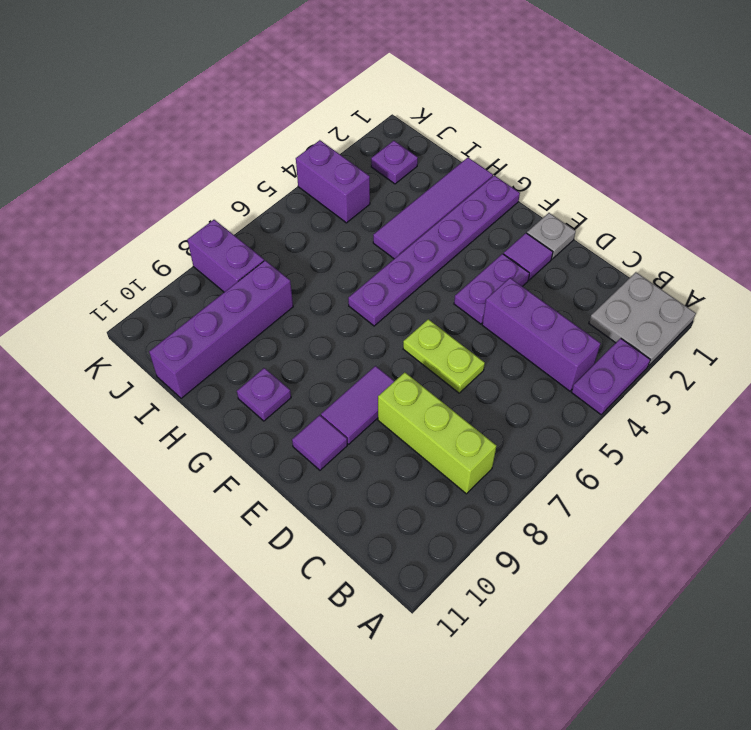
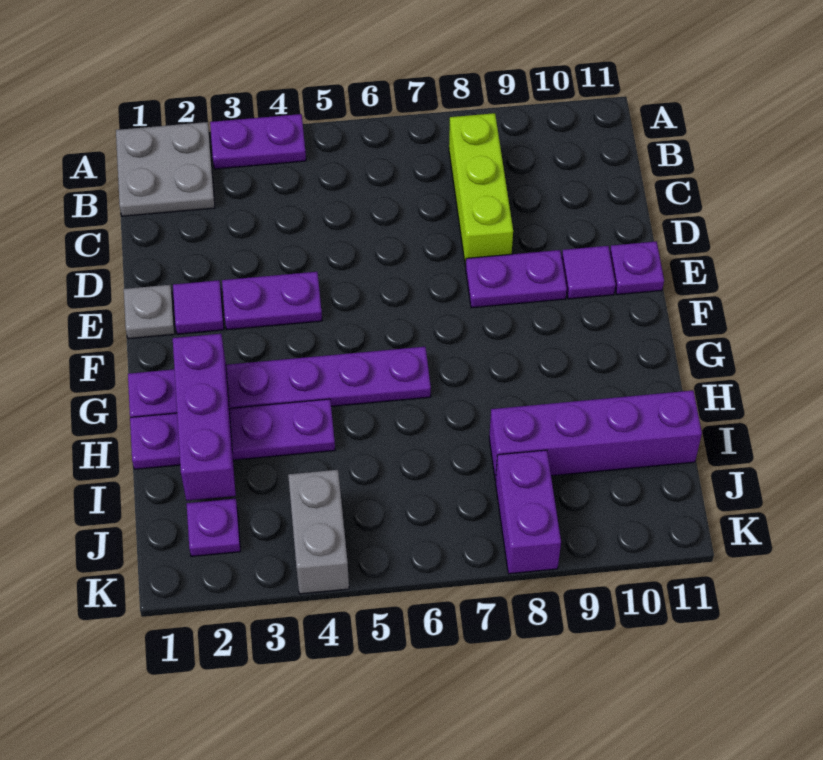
purple brick B4:D4 level 1 -> purple brick G2:I2 level 2
lime plate D6:E6 level 1 -> none
purple tile E8:E9 level 1 -> purple plate E8:E9 level 1
purple plate G10 level 1 -> purple plate E11 level 1
purple tile H1:H4 level 1 -> purple plate H1:H4 level 1
purple brick J4:K4 level 1 -> grey brick J4:K4 level 1

